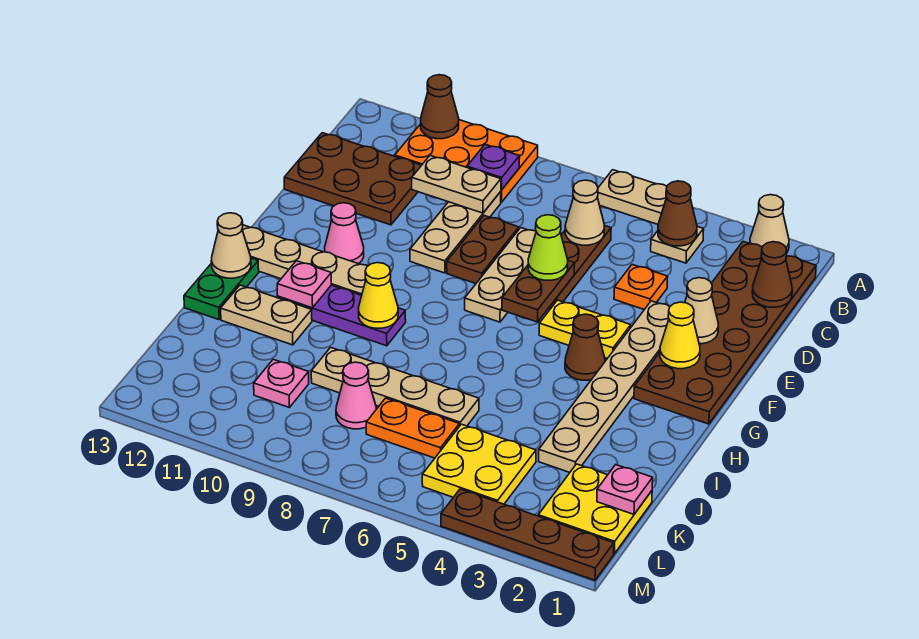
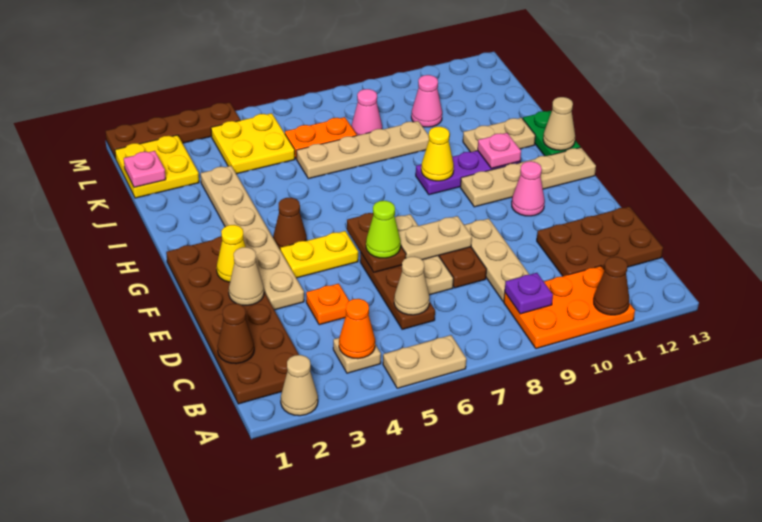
brown cone B4 level 2 -> orange cone B4 level 2
tan plate C9:C10 level 2 -> tan plate E7:E8 level 2
pink plate K10 level 1 -> pink cone K10 level 1

